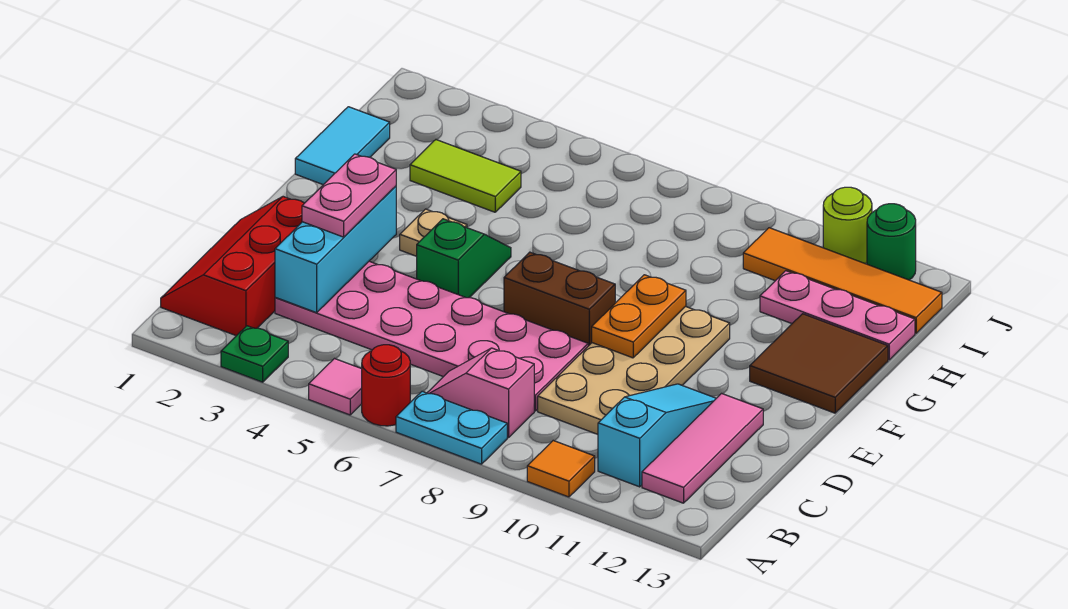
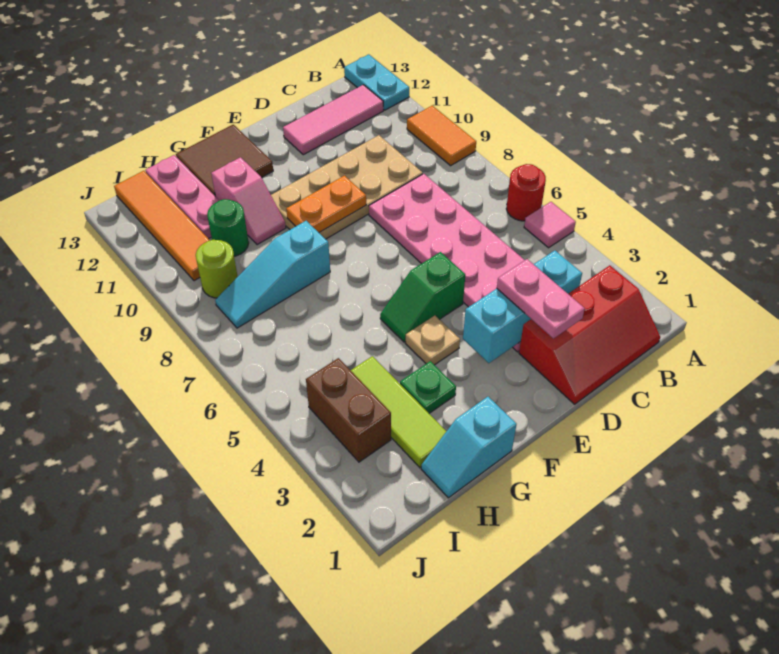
green plate A3 level 1 -> green plate G3 level 1
cyan plate A7:A8 level 1 -> cyan plate A12:A13 level 1
orange tile A10 level 1 -> orange tile A9:A10 level 1
pink slope B7:B8 level 1 top 8 -> pink slope G10:G11 level 1 top 11
cyan slope B11:D11 level 1 top B -> cyan slope G8:I8 level 1 top G
pink plate D3:E3 level 3 -> pink plate D2:D3 level 3
brown brick E7:E8 level 1 -> brown brick I3:I4 level 1
cyan tile G1:H1 level 1 -> cyan slope G1:H1 level 1 top G
lime tile H3:H4 level 1 -> lime tile H2:H4 level 1
lime round brick J11 level 1 -> lime round brick I9 level 1
green round brick J12 level 1 -> green round brick H10 level 1

